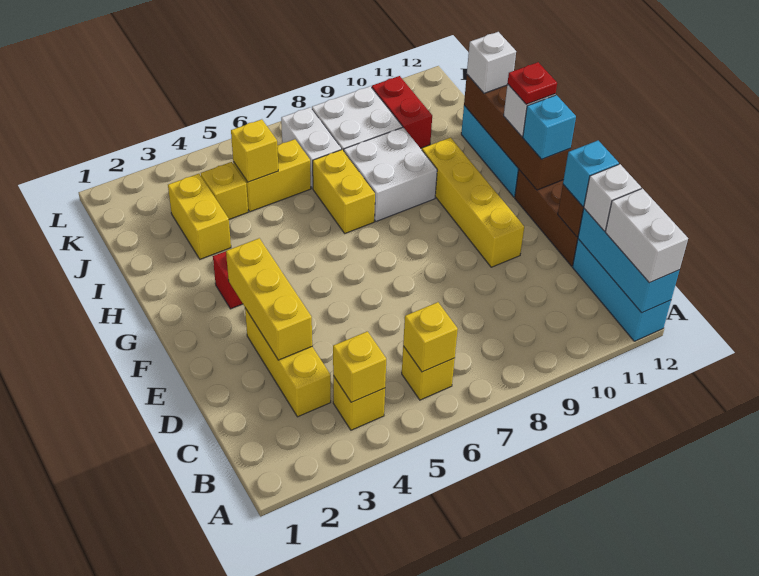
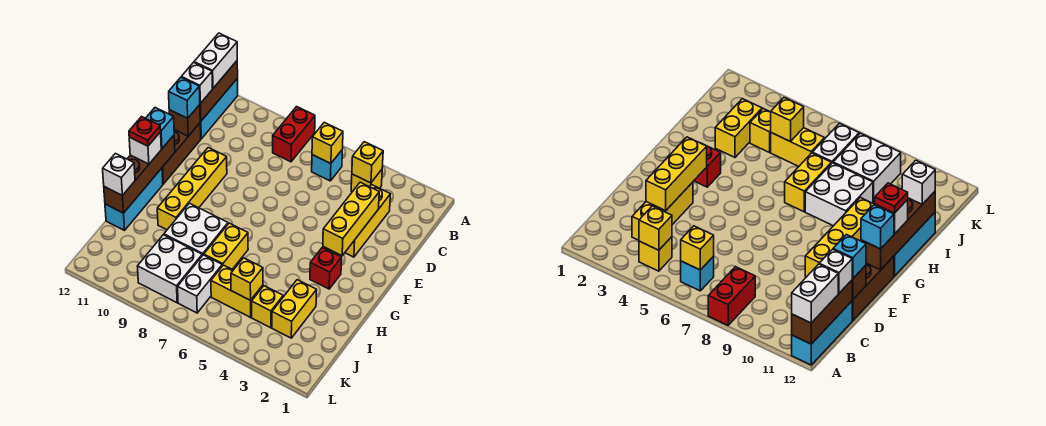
cyan brick A12:C12 level 2 -> brown brick A12:C12 level 2
yellow brick B6 level 1 -> cyan brick B6 level 1
red brick J10:K10 level 1 -> red brick A8:B8 level 1

